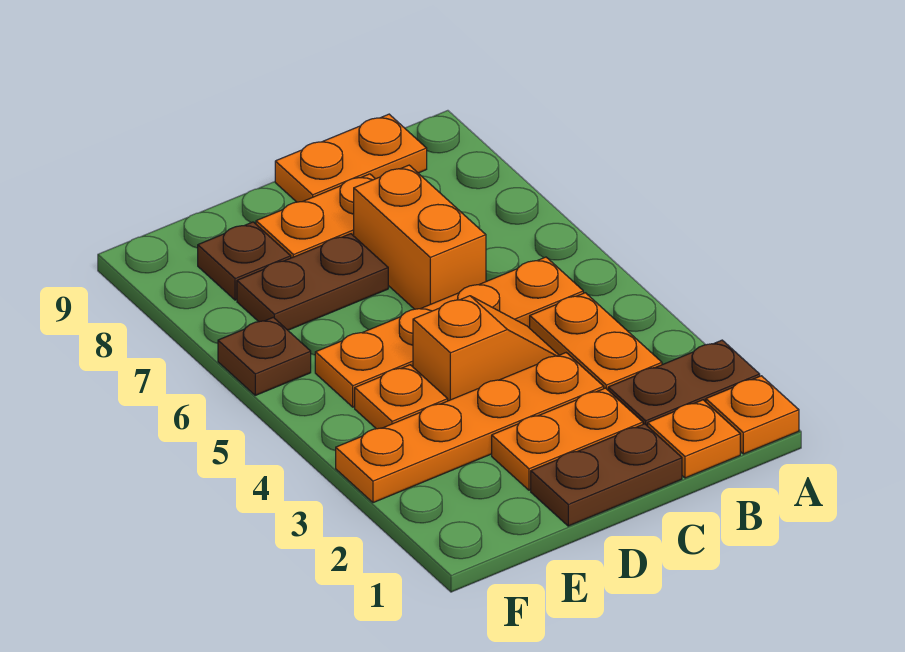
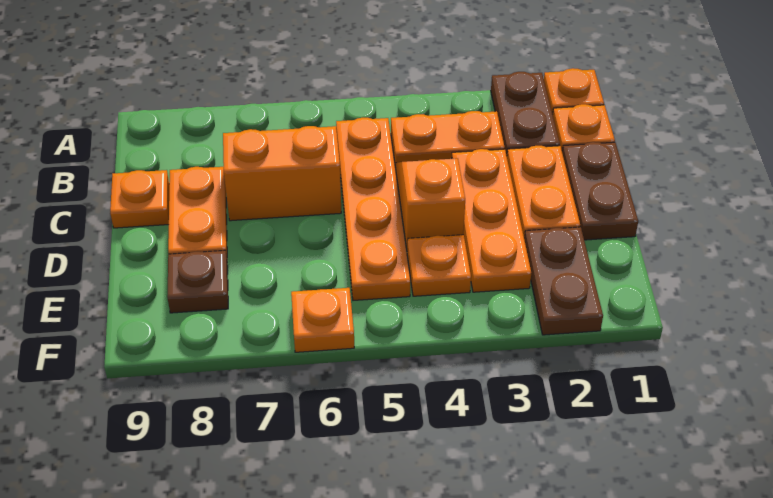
orange plate B9:C9 level 1 -> orange plate C9 level 1
orange plate C3:F3 level 1 -> orange plate C3:E3 level 1
brown plate D7:E7 level 1 -> brown plate E2:F2 level 1
brown plate F6 level 1 -> orange plate F6 level 1

